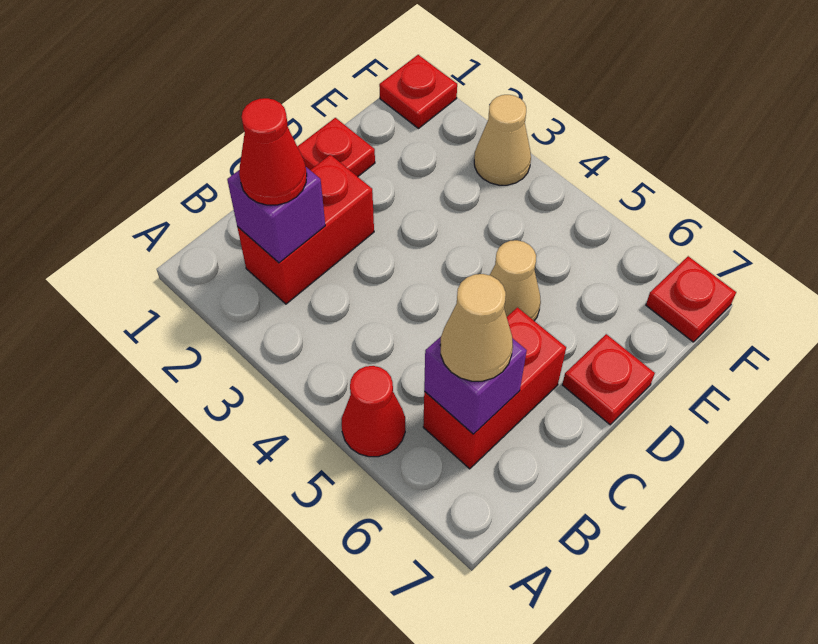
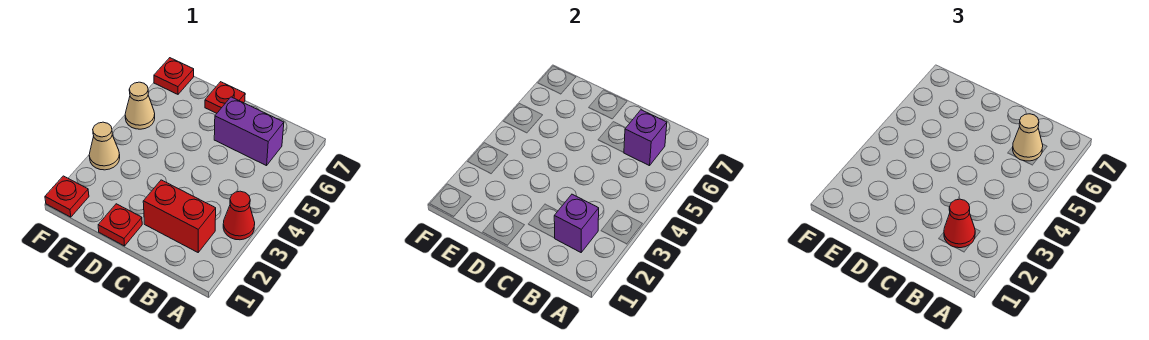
red cone A5 level 1 -> red cone A3 level 1
red brick B6:C6 level 1 -> purple brick B6:C6 level 1
tan cone D5 level 1 -> tan cone F5 level 1

